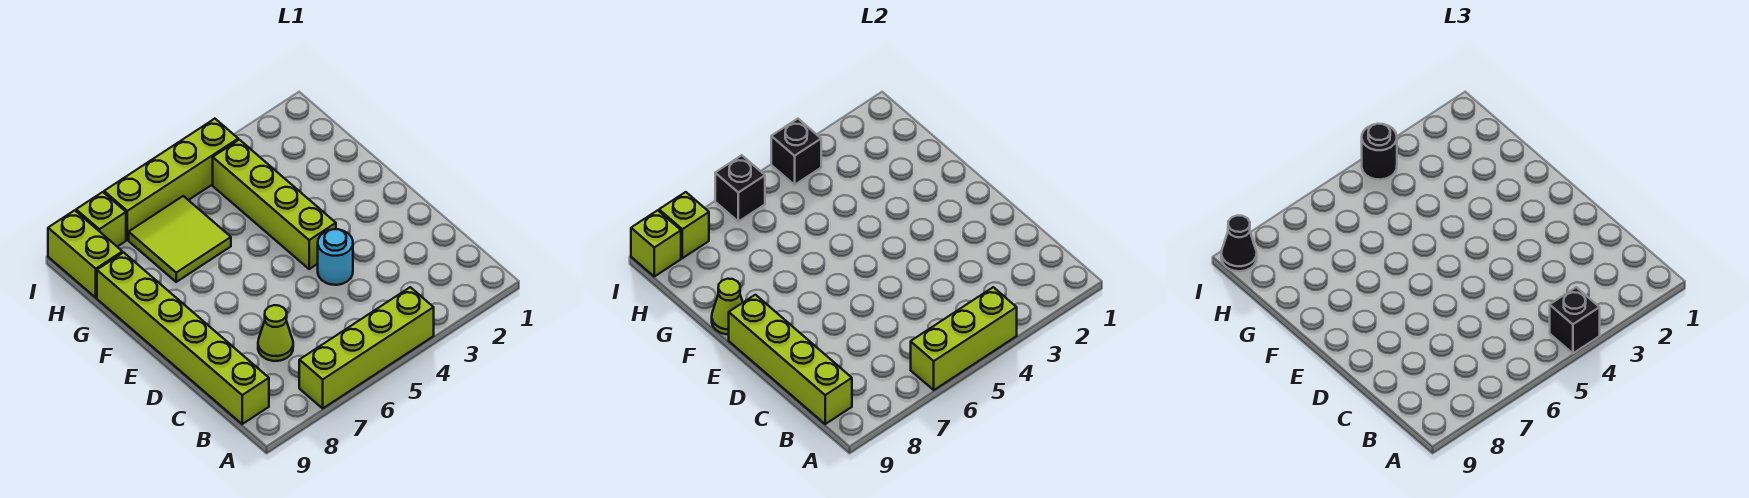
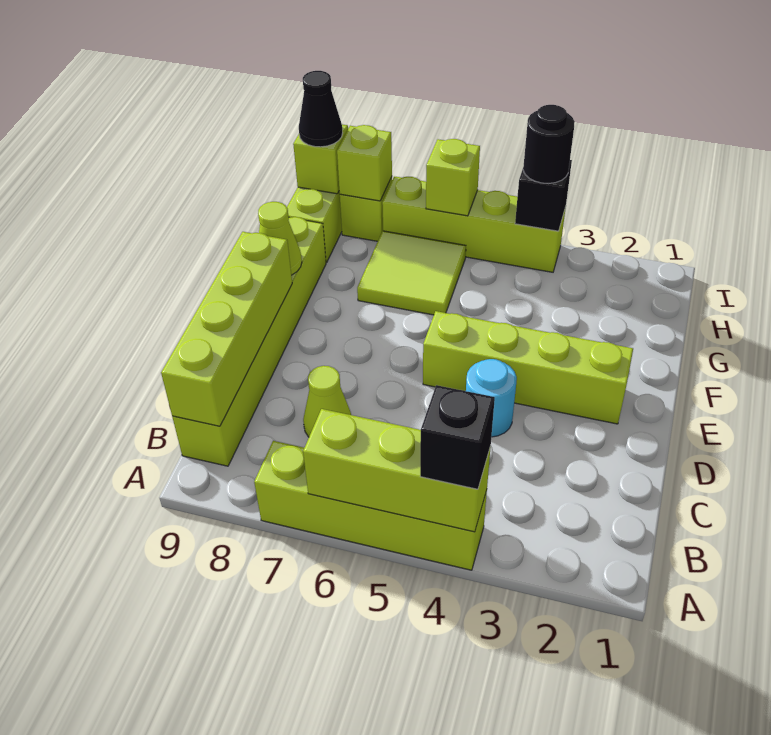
lime brick E4:H4 level 1 -> lime brick E2:E5 level 1
black brick I6 level 2 -> lime brick I6 level 2

